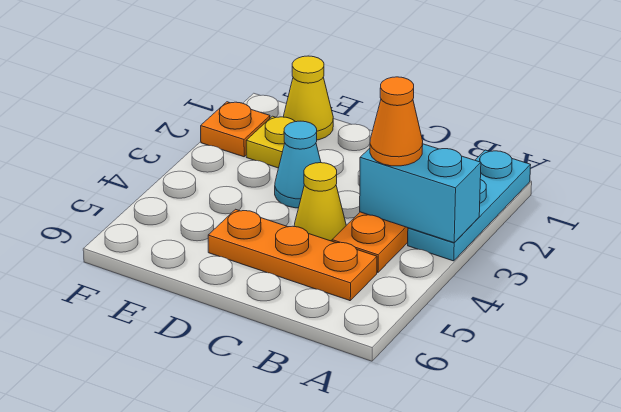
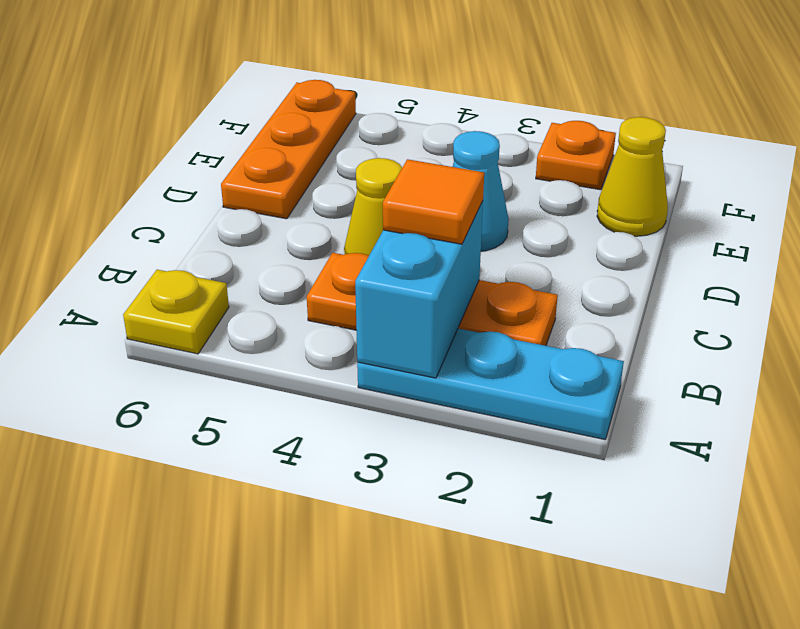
orange cone B3 level 3 -> orange tile B3 level 3
orange plate B5:D5 level 1 -> orange plate D6:F6 level 1
yellow plate E2 level 1 -> yellow plate A6 level 1

